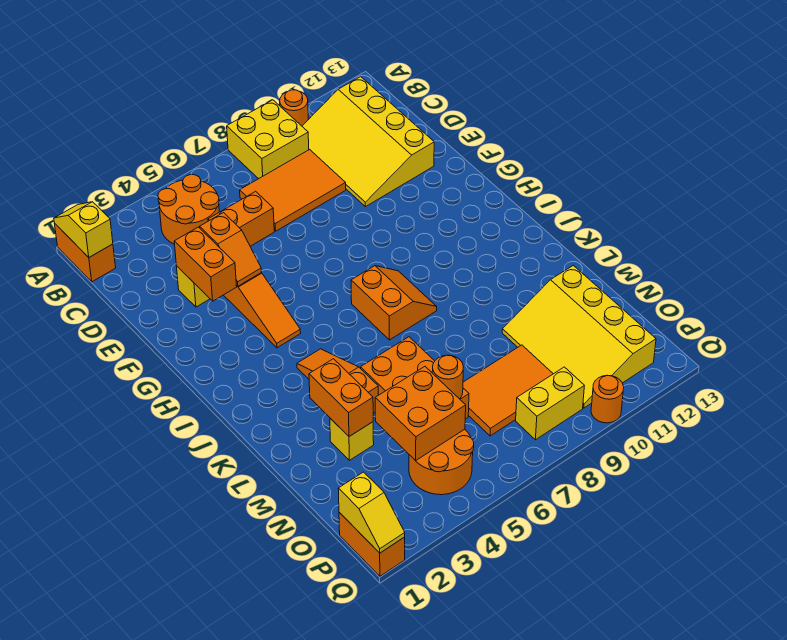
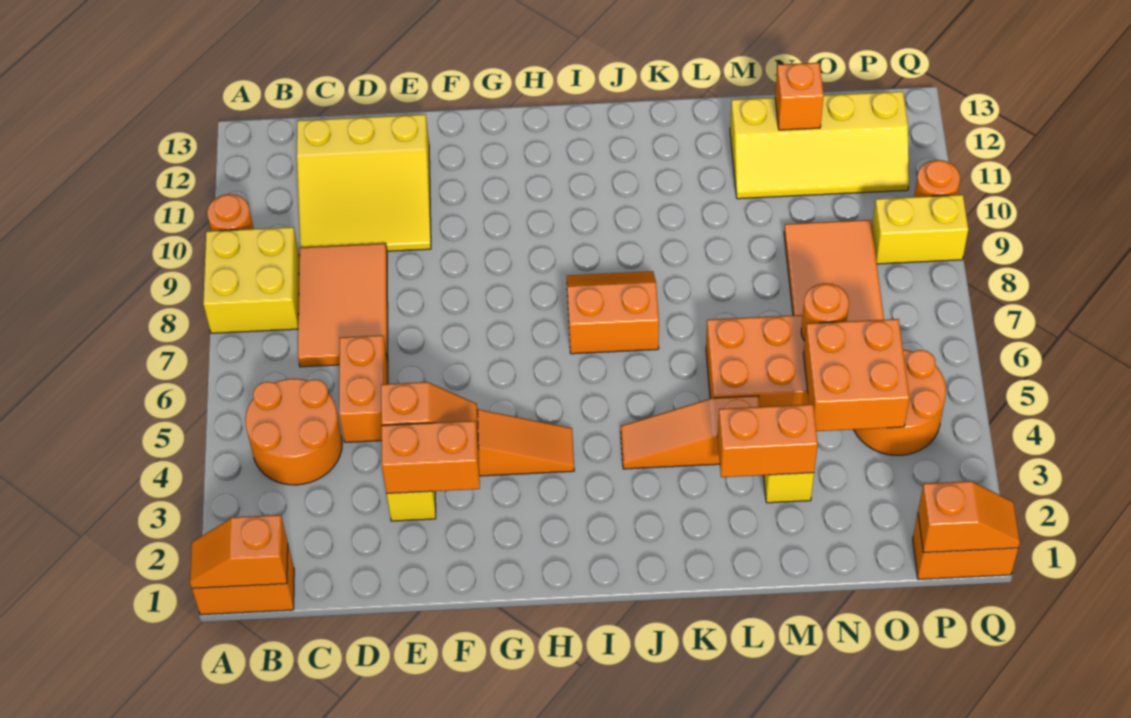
yellow slope A1:B1 level 2 top B -> orange slope A1:B1 level 2 top B
yellow slope B10:E12 level 1 top 12 -> yellow slope C10:E12 level 1 top 12
yellow slope M10:P12 level 1 top 12 -> yellow slope M11:P12 level 1 top 12
none -> orange brick N12 level 2
yellow slope P1:Q1 level 2 top P -> orange slope P1:Q1 level 2 top P
yellow brick P8:P9 level 1 -> yellow brick P9:Q9 level 1

